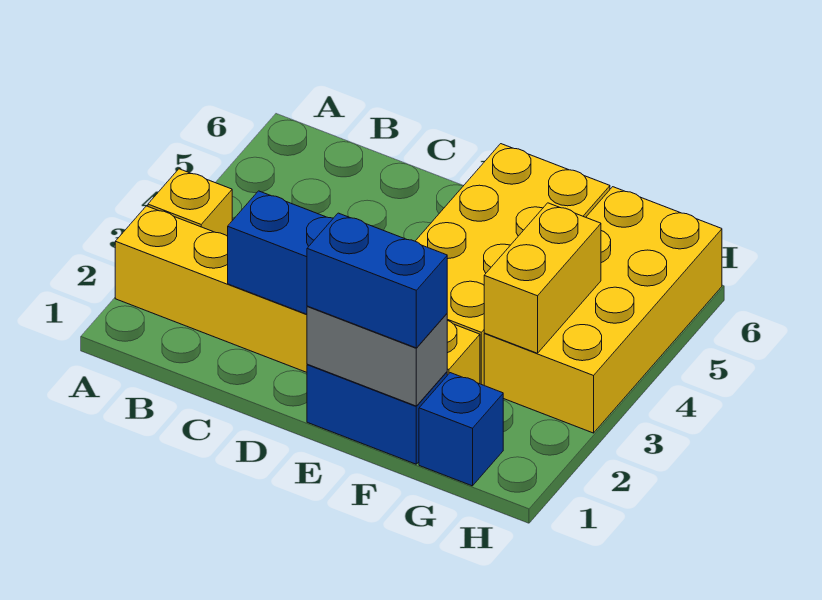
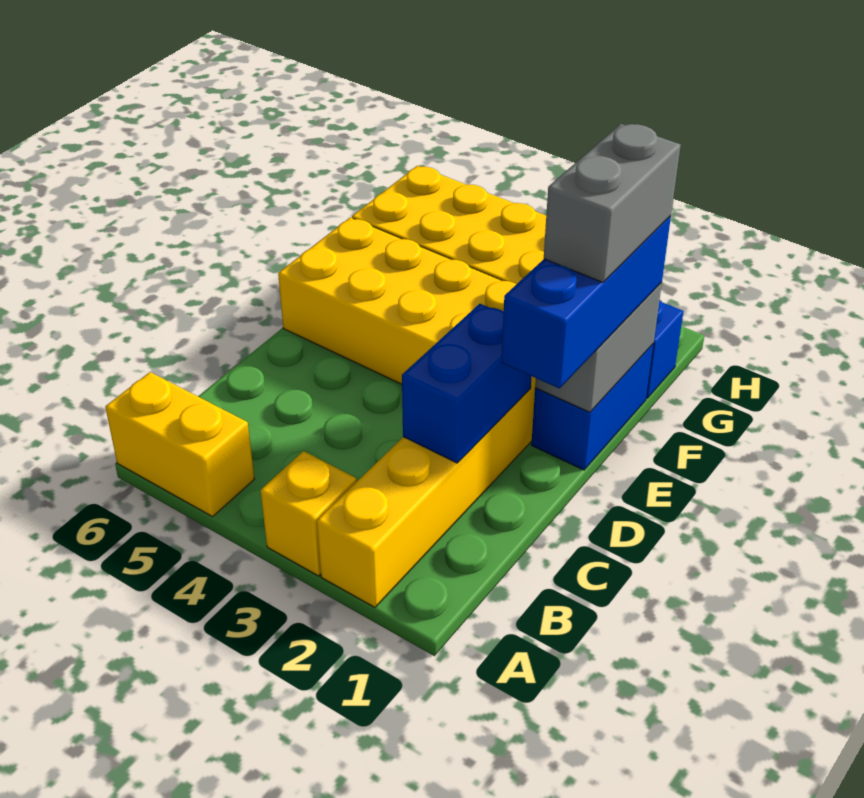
blue brick E1:F1 level 3 -> blue brick D1:F1 level 3
none -> grey brick E1:F1 level 4
yellow brick G3:G4 level 2 -> yellow brick A5:A6 level 1

